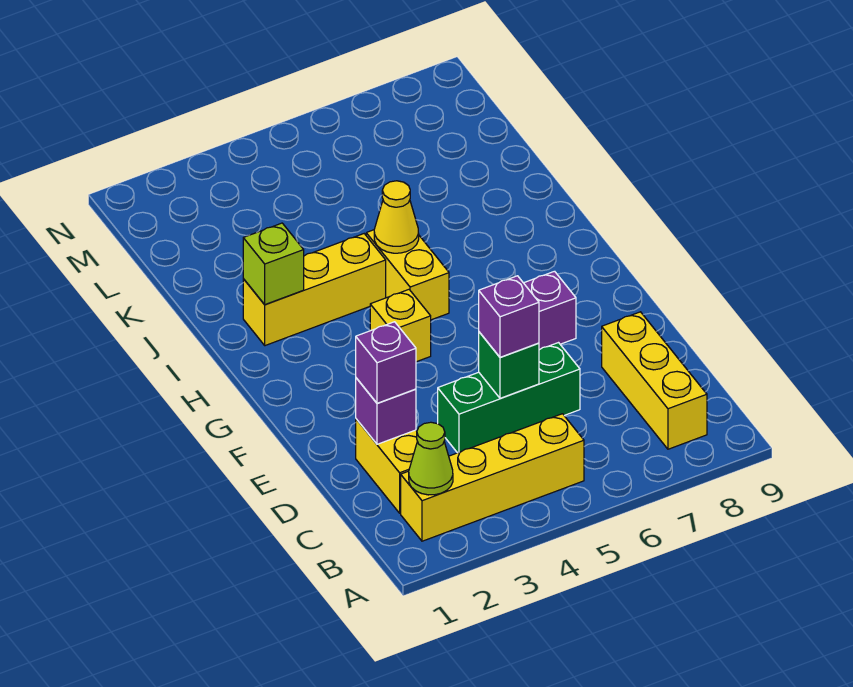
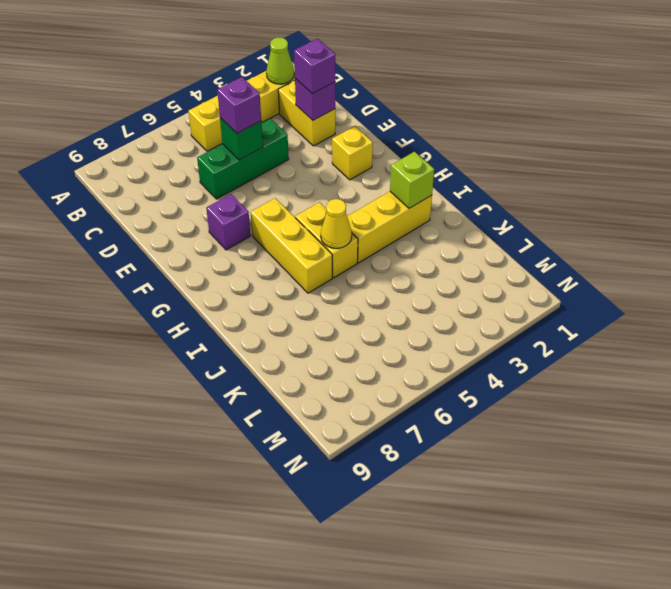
yellow brick B8:D8 level 1 -> yellow brick G6:I6 level 1
yellow brick G4 level 1 -> yellow brick F2 level 1

